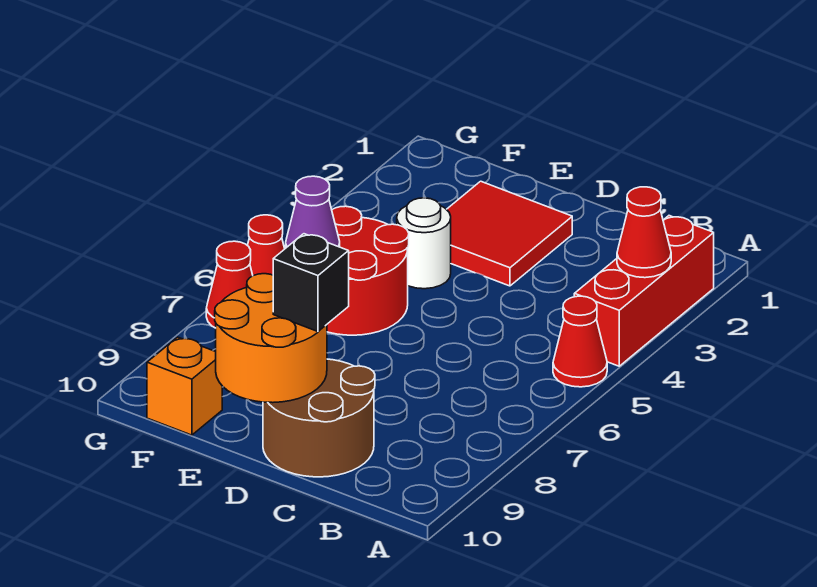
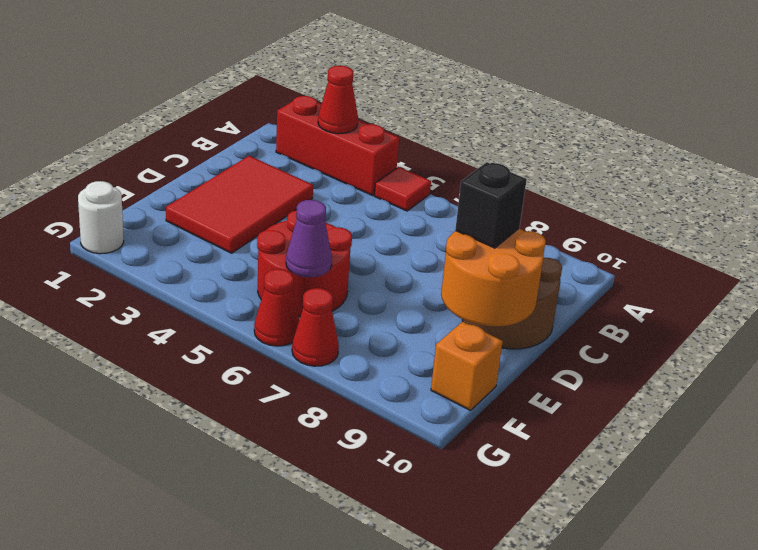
red cone A5 level 1 -> red tile A5 level 1
red tile D2:E3 level 1 -> red tile C2:E3 level 1
white round brick E4 level 1 -> white round brick G1 level 1

